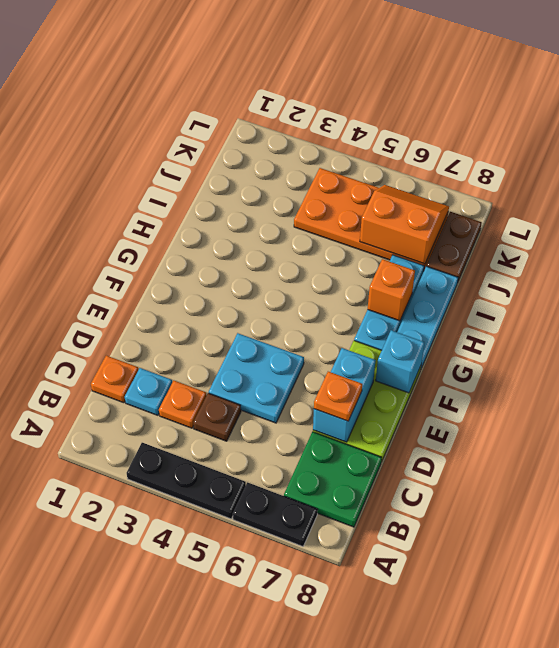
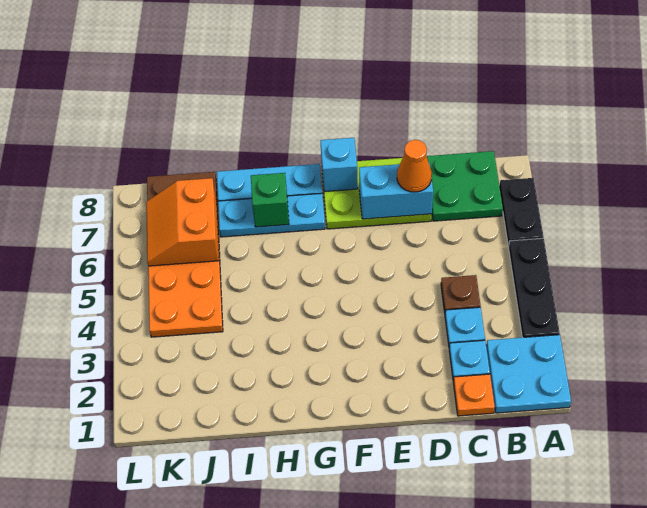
orange plate C3 level 1 -> cyan plate C3 level 1
cyan plate D4:E5 level 1 -> cyan plate A1:B2 level 1
orange plate D7 level 3 -> orange cone D7 level 3
orange brick H7 level 2 -> green brick H7 level 2

